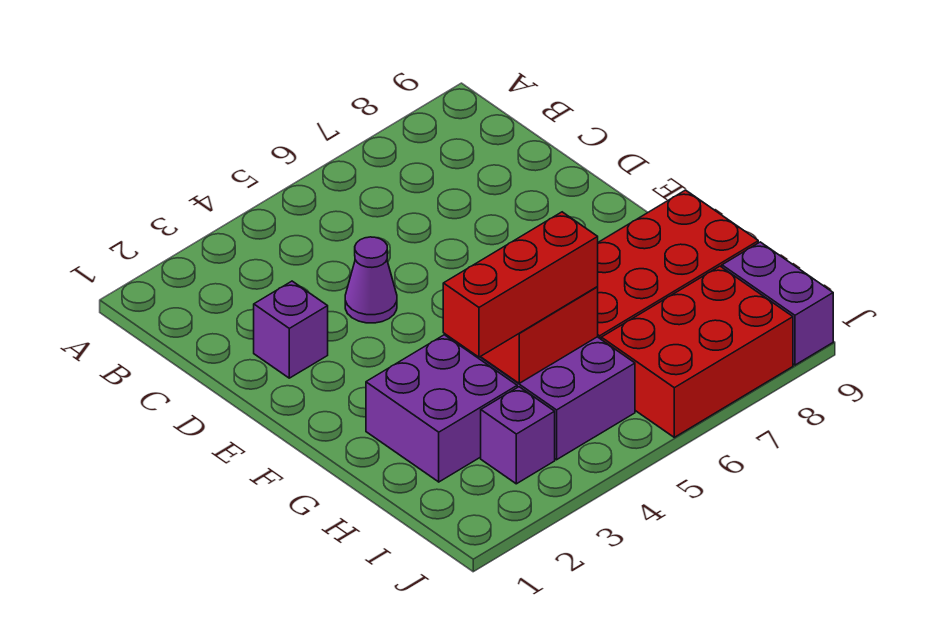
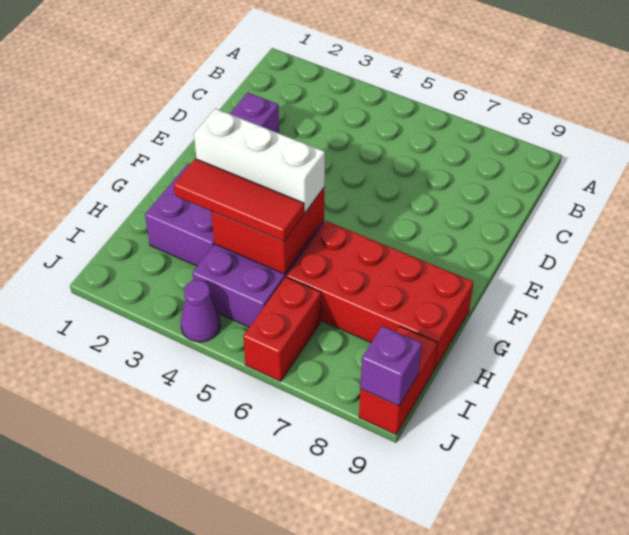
purple cone D4 level 1 -> purple cone J4 level 1
none -> white brick G3:G5 level 3
red brick H3:H5 level 3 -> red tile H3:H5 level 3
purple brick I3 level 1 -> purple brick J9 level 2
red brick I6:J8 level 1 -> red brick I6:J6 level 1
purple brick I9:J9 level 1 -> red brick I9:J9 level 1

